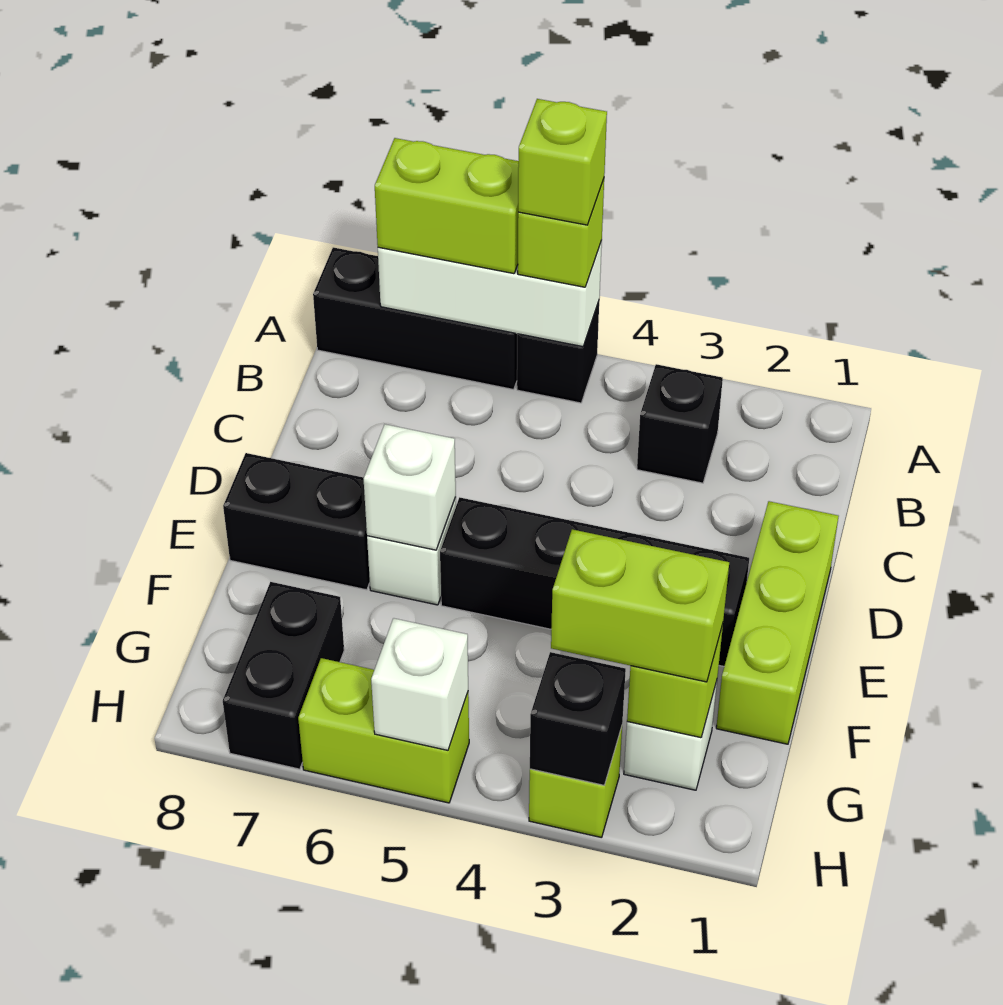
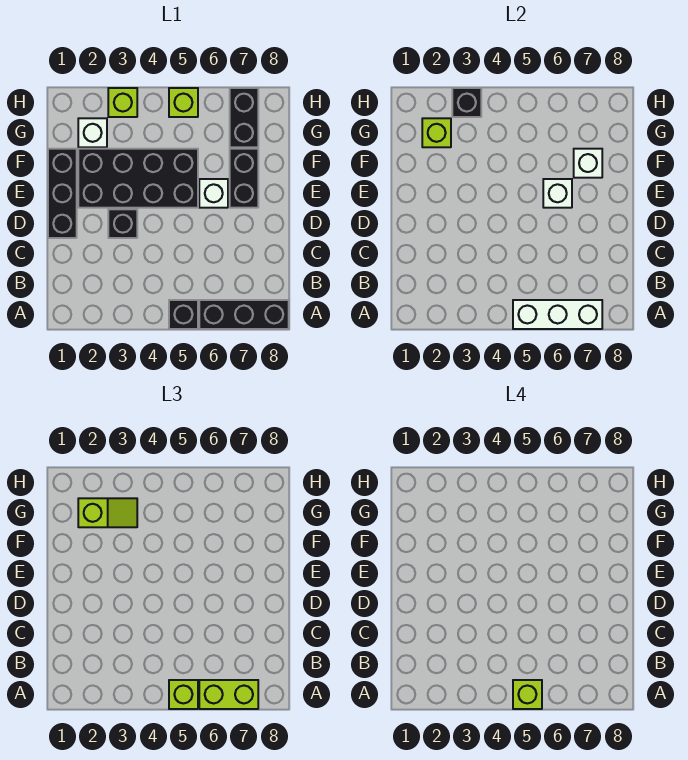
black brick B3 level 1 -> black brick D3 level 1
lime brick D1:F1 level 1 -> black brick D1:F1 level 1
black brick E2:E5 level 1 -> black brick E2:F5 level 1
black brick E7:E8 level 1 -> black brick E7:F7 level 1
lime brick G2:G3 level 3 -> lime slope G2:G3 level 3 top 2
lime brick H5:H6 level 1 -> lime brick H5 level 1
white brick H5 level 2 -> white brick F7 level 2

